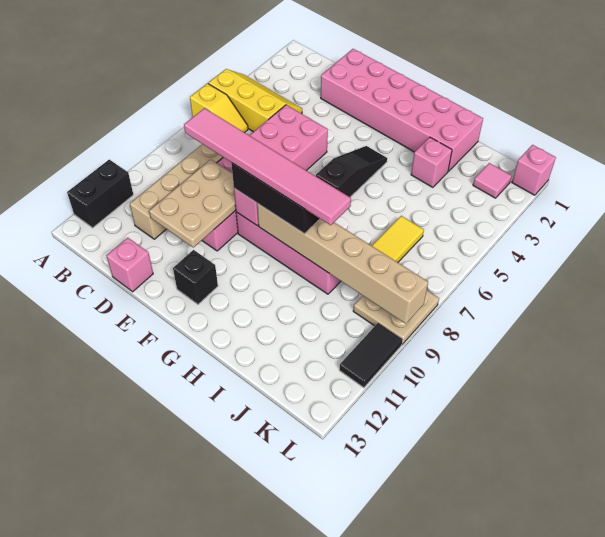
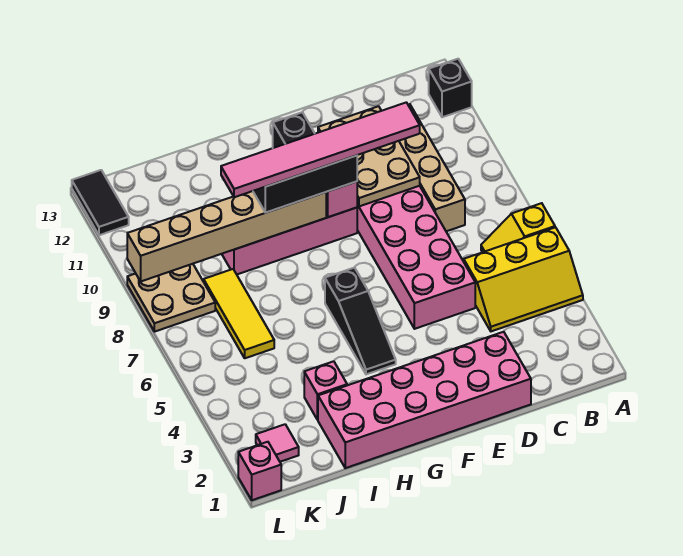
black brick A11:A12 level 1 -> black brick A12 level 1
pink brick D13 level 1 -> none
black tile L10:L11 level 1 -> black tile L12:L13 level 1

